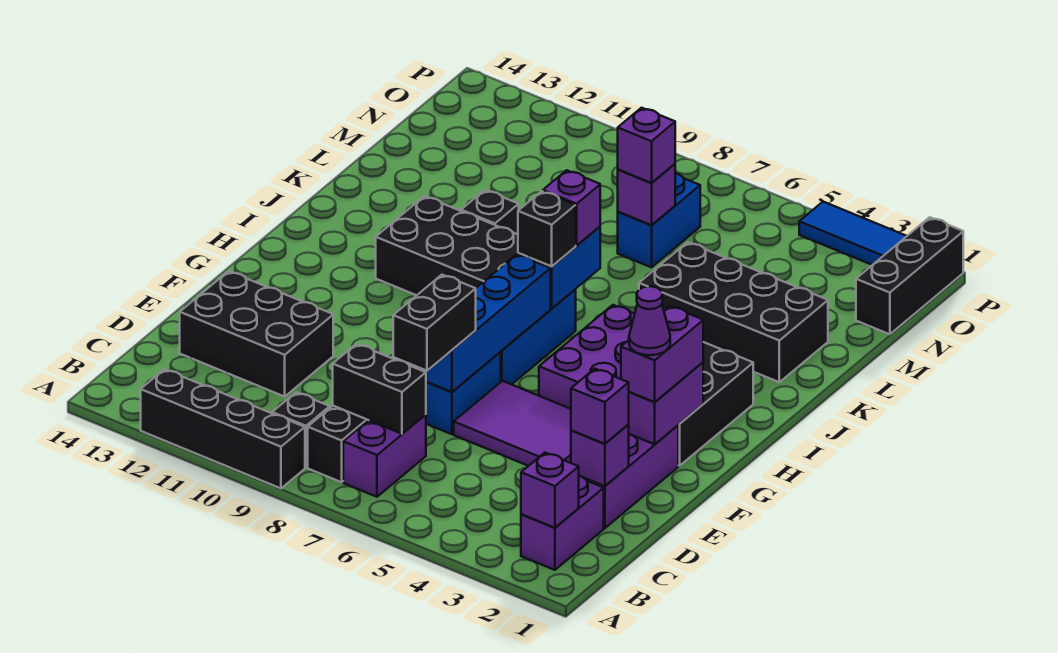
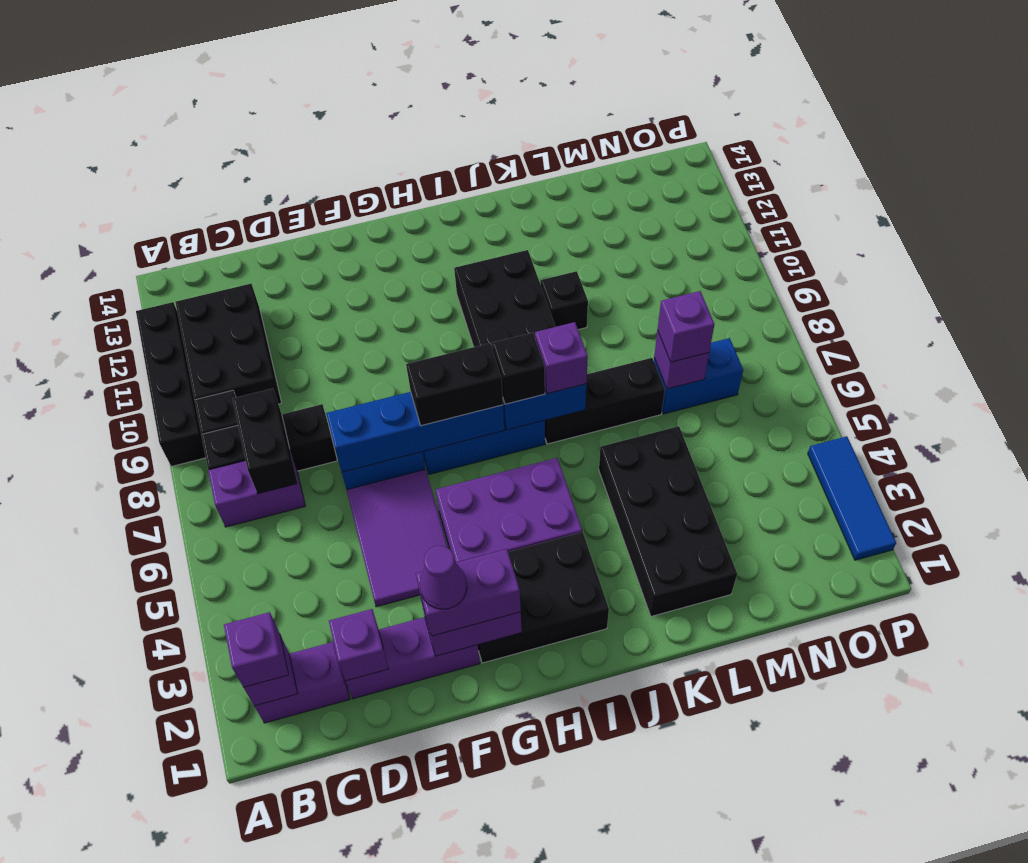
purple brick D2 level 3 -> purple brick B2 level 3
black brick D7:E7 level 3 -> black brick G7:H7 level 3
black brick D11:E13 level 1 -> black brick B10:C12 level 1
black brick N1:P1 level 1 -> black brick J7:L7 level 1

